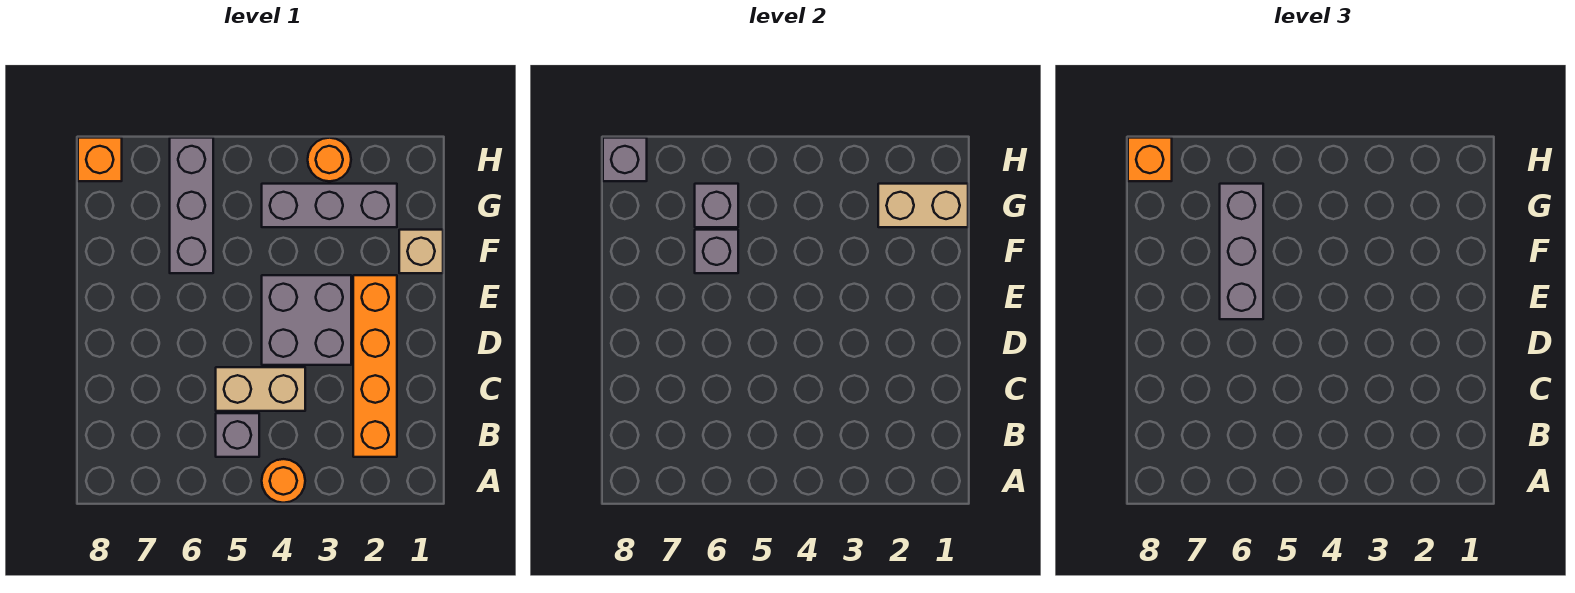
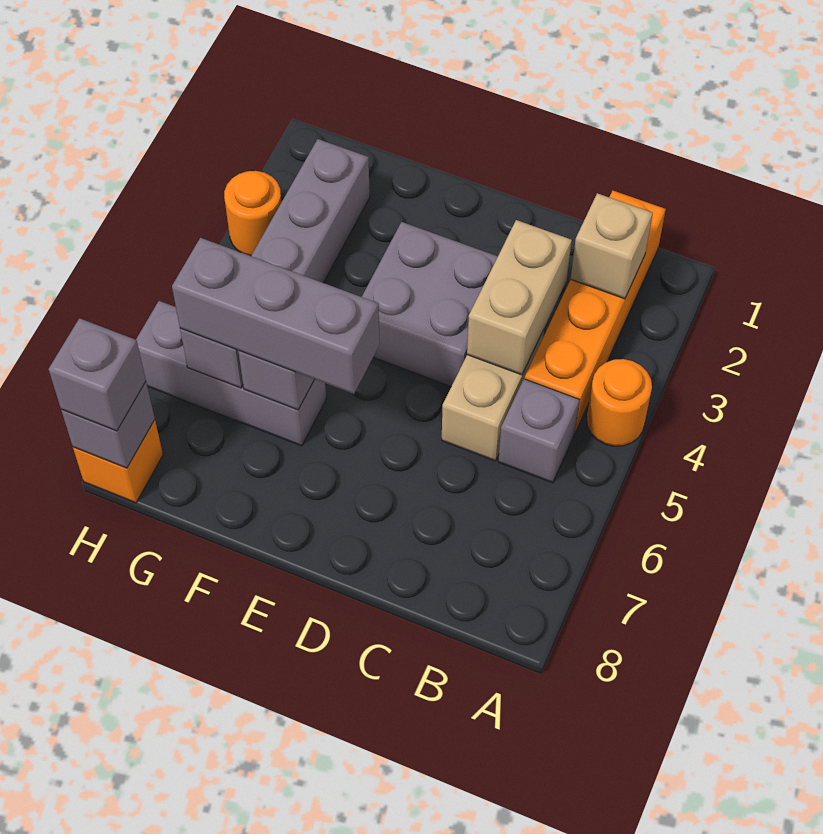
orange brick B2:E2 level 1 -> orange brick B1:B4 level 1
tan brick F1 level 1 -> tan brick B2 level 2
tan brick G1:G2 level 2 -> tan brick C3:C4 level 2
orange brick H8 level 3 -> grey brick H8 level 3

